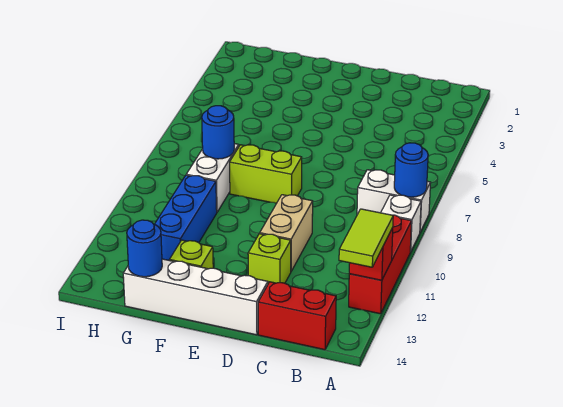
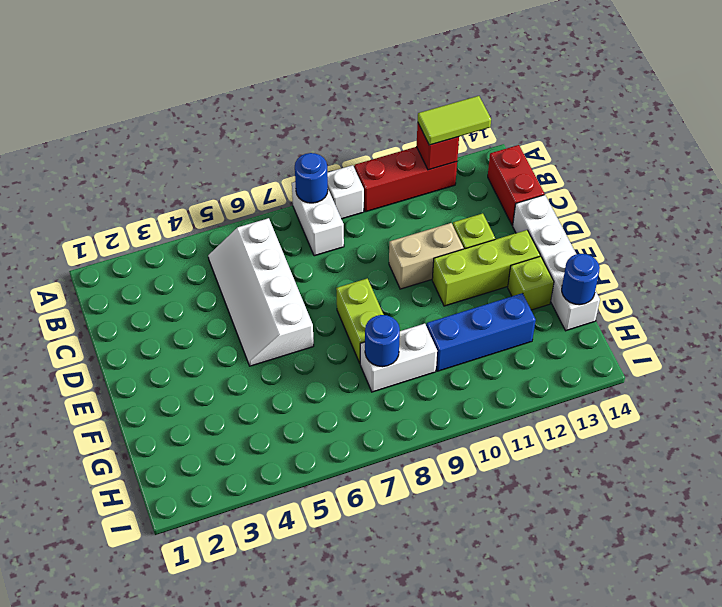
none -> white slope B5:E6 level 1 top 6
none -> lime brick E11:E13 level 1

